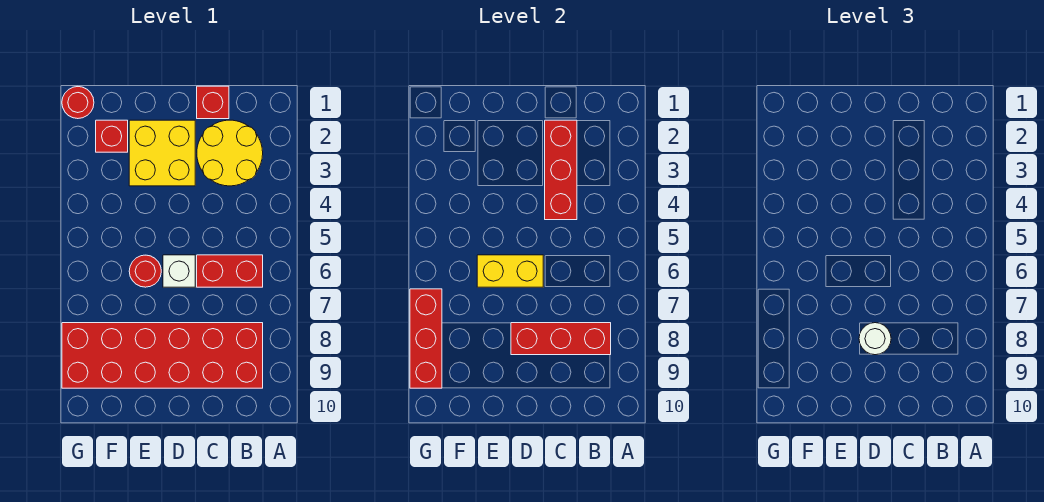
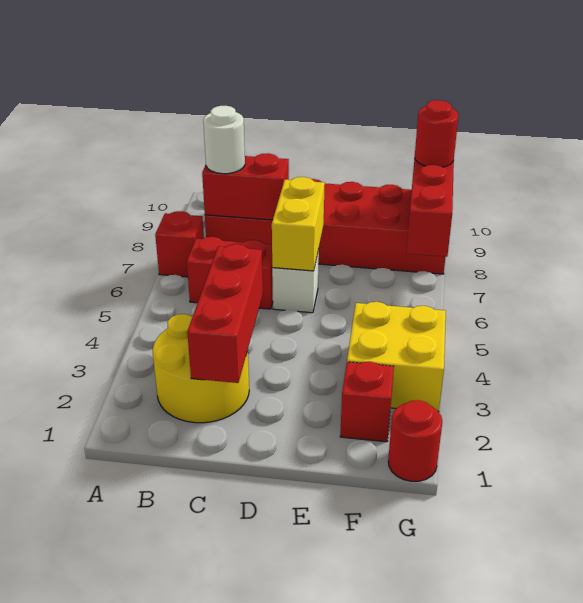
red brick B8:D8 level 2 -> red brick B8:C8 level 2
red brick C1 level 1 -> red brick A7 level 1
yellow brick D2:E3 level 1 -> yellow brick F3:G4 level 1
yellow brick D6:E6 level 2 -> yellow brick D6:D7 level 2
white round brick D8 level 3 -> white round brick B8 level 3
red round brick E6 level 1 -> red round brick G9 level 3

